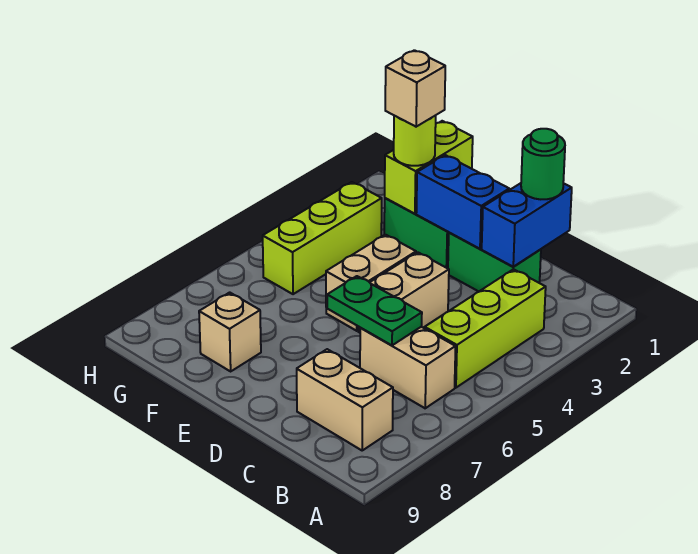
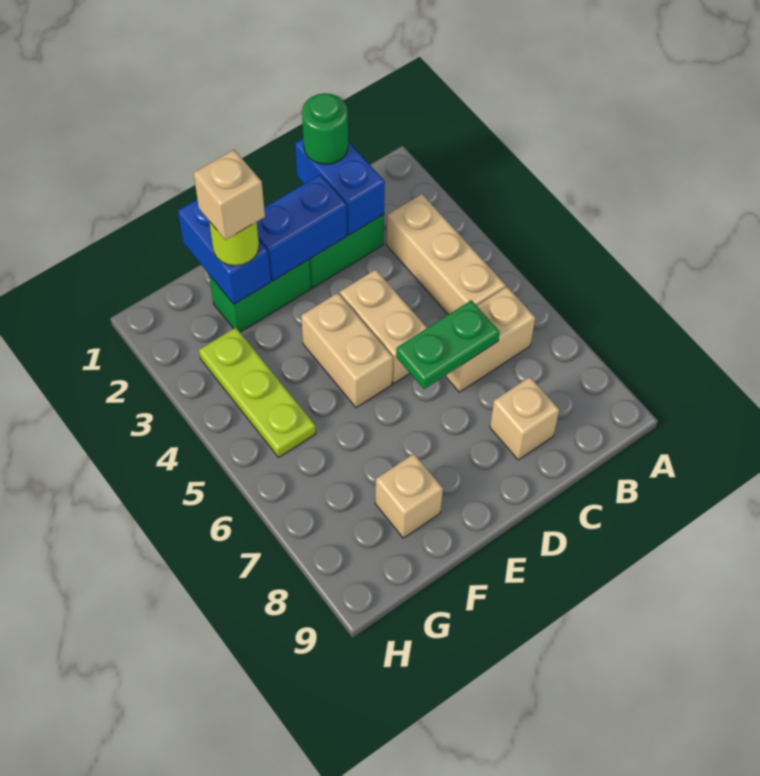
lime brick B3:B5 level 1 -> tan brick B3:B5 level 1
tan brick B8:C8 level 1 -> tan brick C8 level 1
lime brick F1:F2 level 2 -> blue brick F1:F2 level 2
lime brick G3:G5 level 1 -> lime plate G3:G5 level 1

